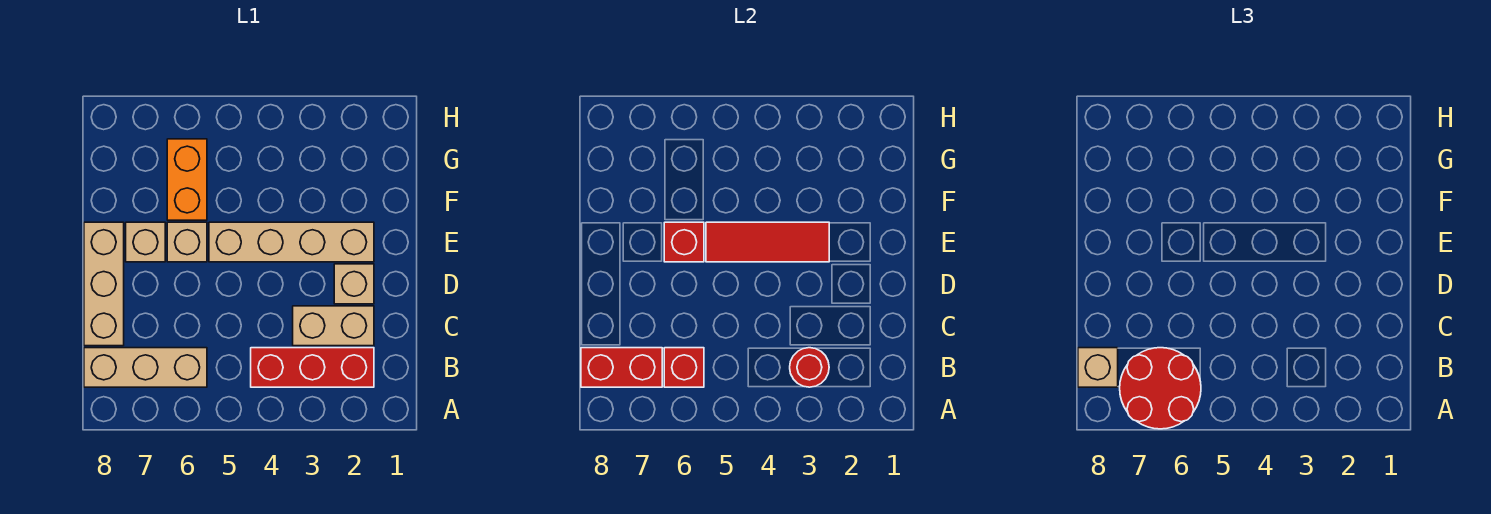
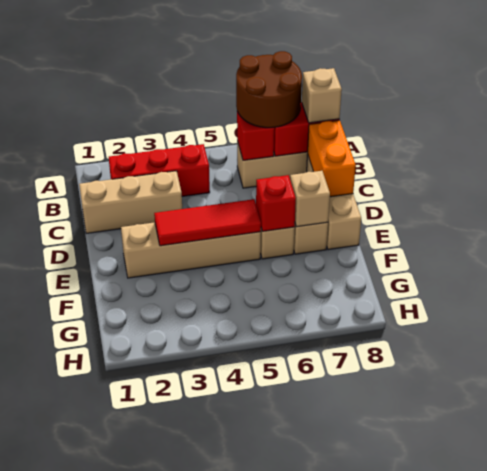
red round brick A6:B7 level 3 -> brown round brick A6:B7 level 3
red round brick B3 level 2 -> none
tan brick C2:C3 level 1 -> tan brick C1:C3 level 1
tan brick D2 level 1 -> tan brick E7 level 2
orange brick F6:G6 level 1 -> orange brick C8:D8 level 2

